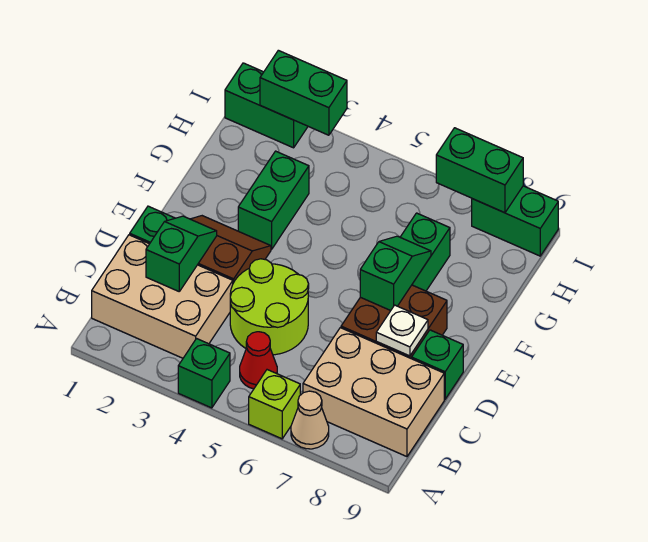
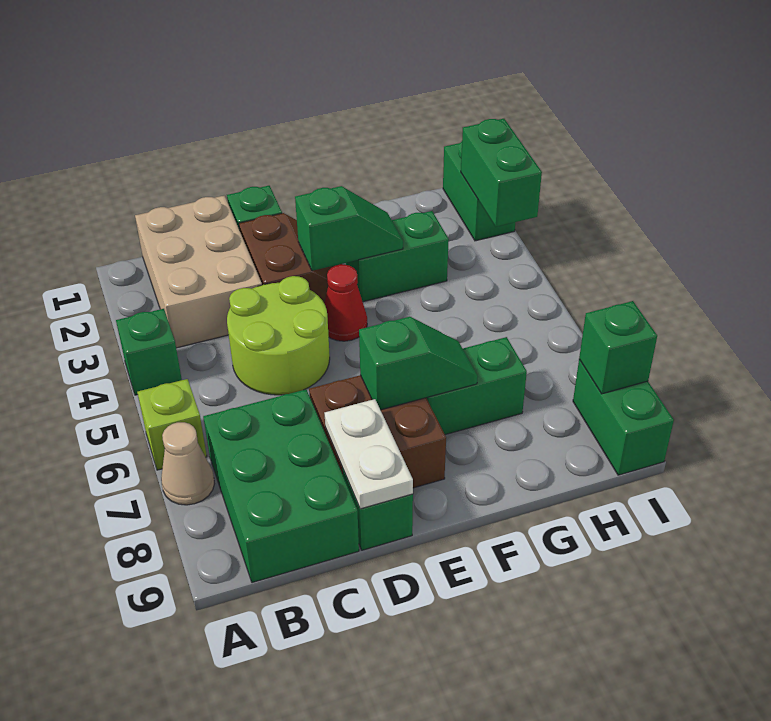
red cone B5 level 1 -> red cone E4 level 1
tan brick B7:C9 level 1 -> green brick B7:C9 level 1
green slope C2:D2 level 2 top C -> green slope E3:F3 level 2 top E
white plate D8 level 2 -> white plate D8:D9 level 2
green brick I7:I8 level 2 -> green brick I8 level 2

